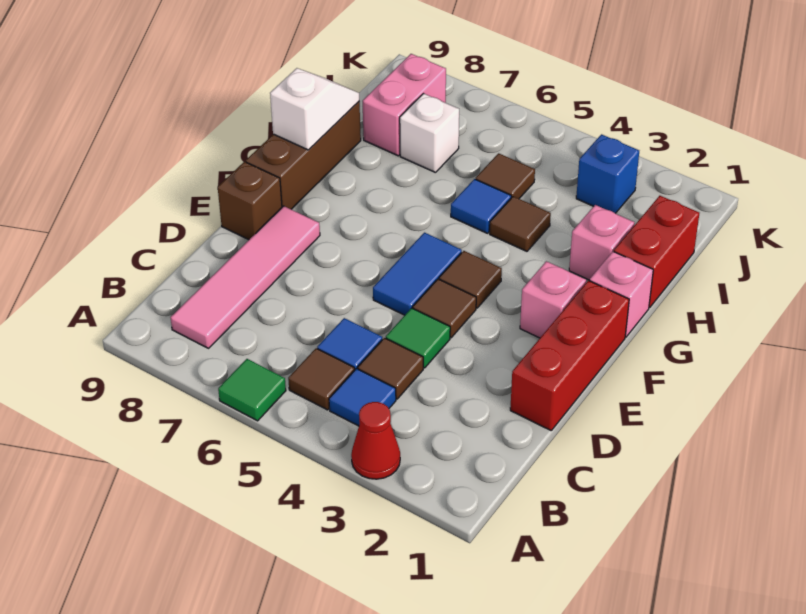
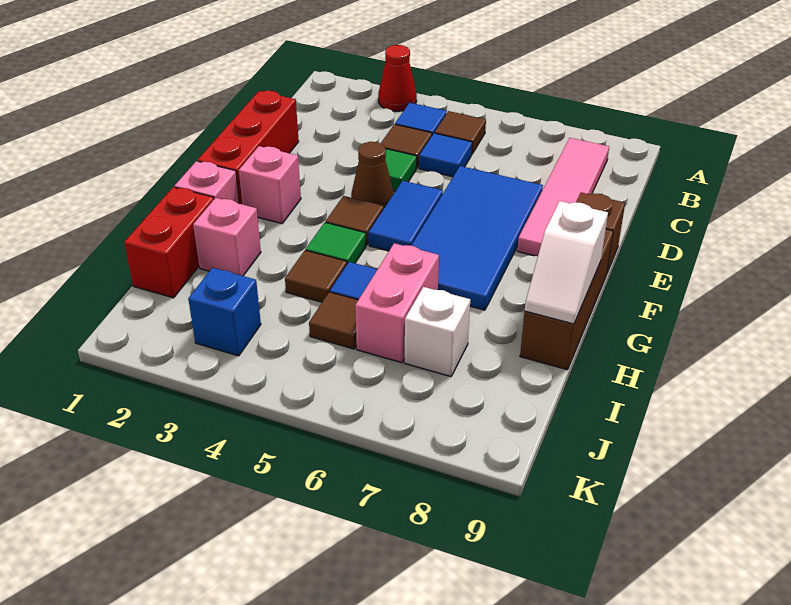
green tile A6 level 1 -> green tile G4 level 1
none -> blue tile D6:G7 level 1
brown tile E4 level 1 -> brown cone E4 level 1
pink brick I8:J8 level 1 -> pink brick H6:I6 level 1

